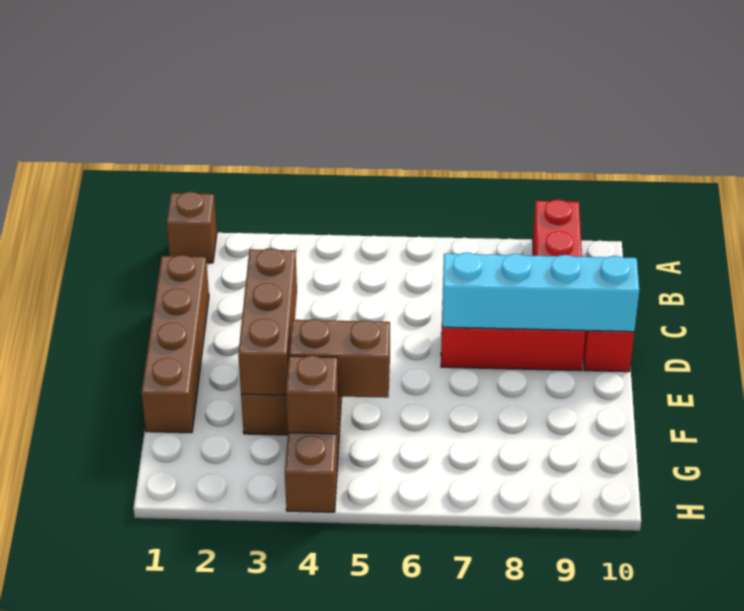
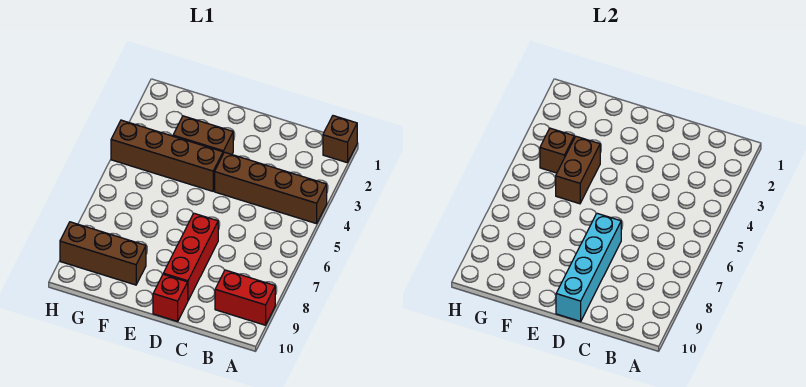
brown brick C1:F1 level 1 -> brown brick A4:D4 level 1
brown brick D3:F3 level 2 -> brown brick F9:H9 level 1

